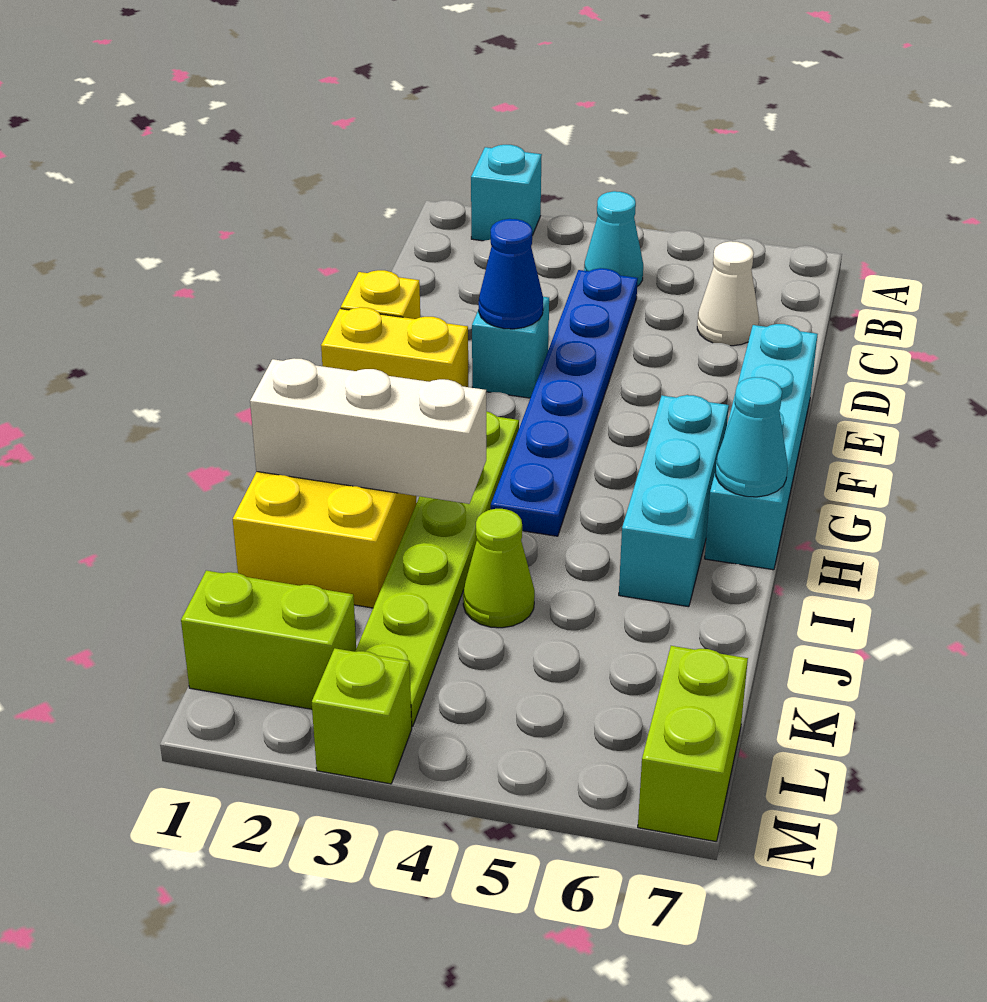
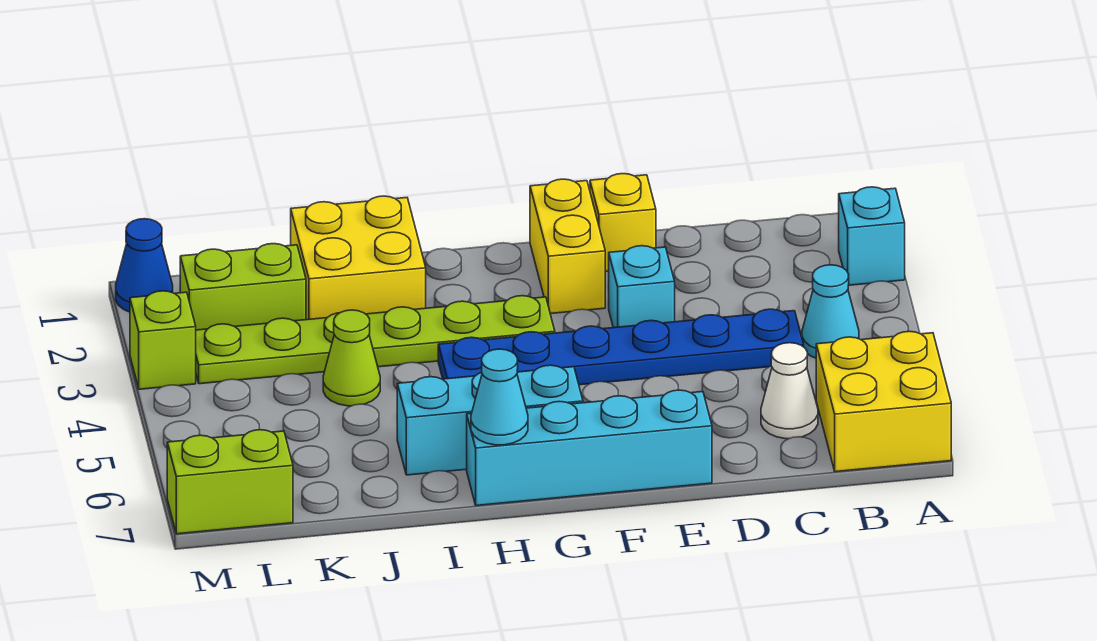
none -> yellow brick A6:B7 level 1
blue cone E3 level 2 -> blue cone M1 level 1
white brick I1:I3 level 2 -> none
lime brick L1:L2 level 1 -> lime brick K2:L2 level 1

